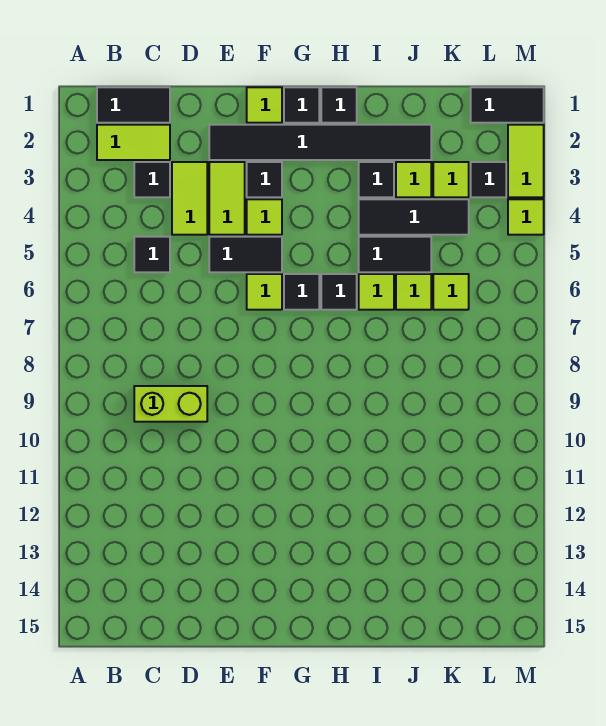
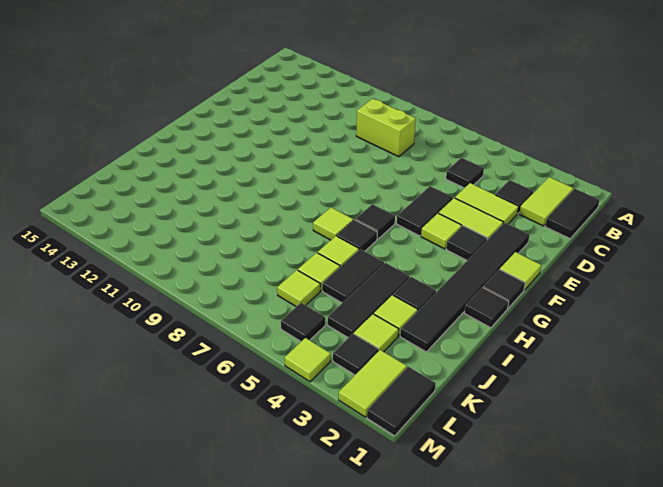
lime brick C9:D9 level 1 -> lime brick C8:C9 level 1
lime tile F6 level 1 -> lime tile H7 level 1
none -> black tile L5 level 1
lime tile M2:M3 level 1 -> lime tile L2:M2 level 1

